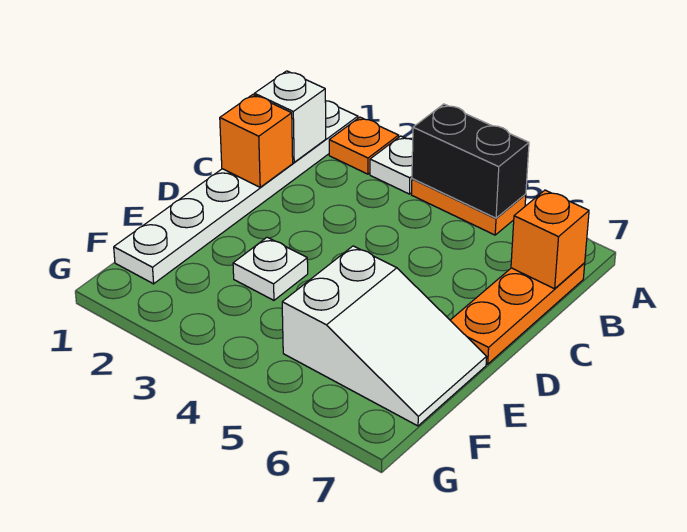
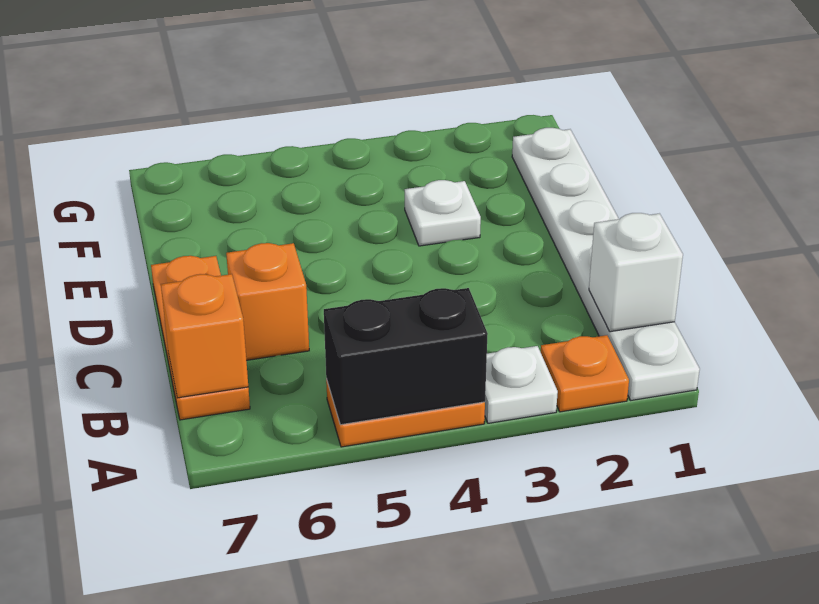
orange brick C1 level 2 -> orange brick C6 level 1
white slope E5:F7 level 1 top 5 -> none

